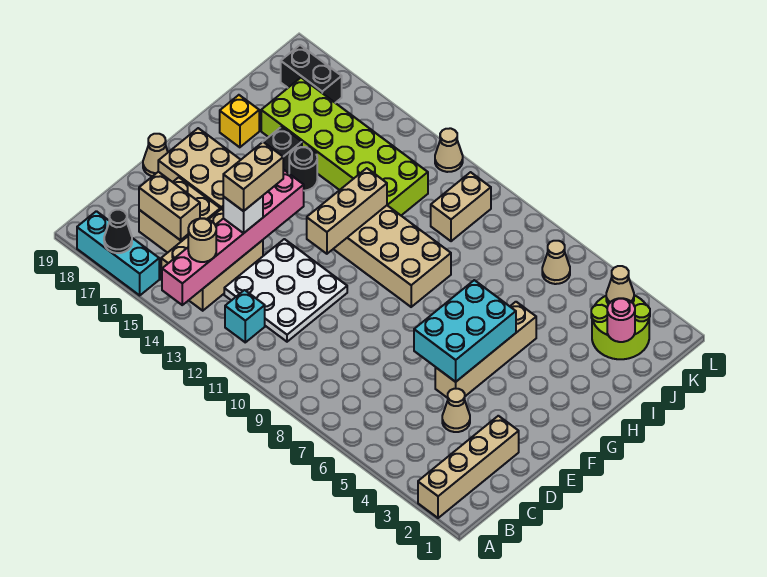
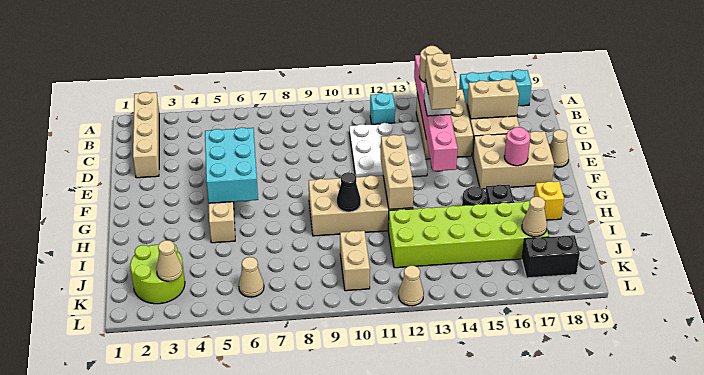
black cone A17 level 2 -> black cone H10 level 2
tan cone D4 level 1 -> tan cone J17 level 2
pink round brick J2 level 2 -> pink round brick F17 level 2

